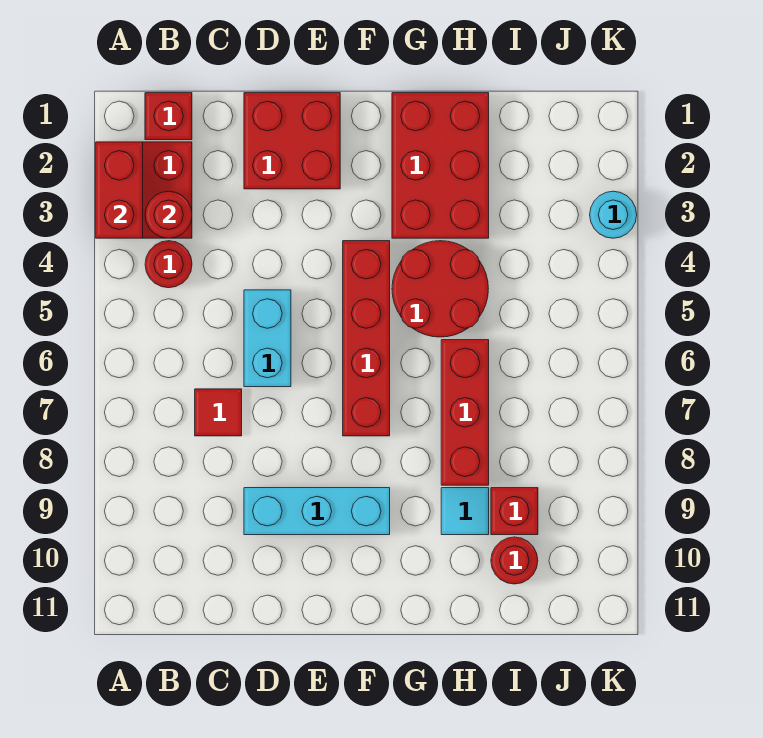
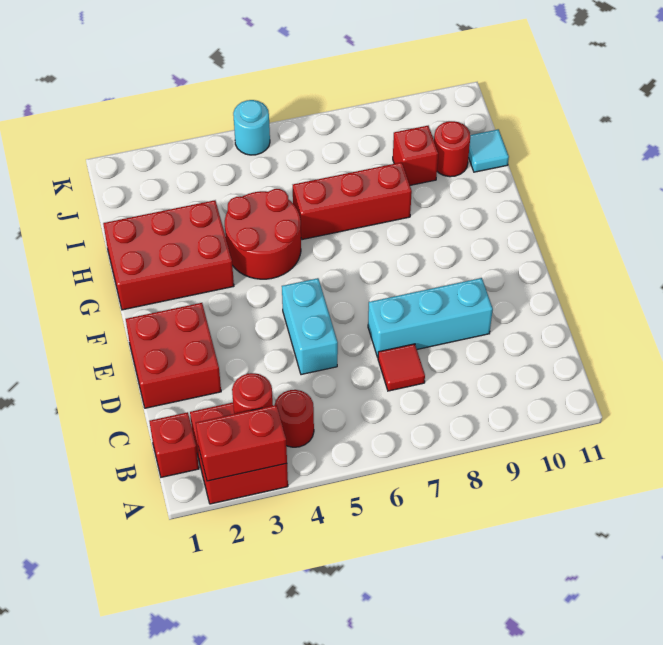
cyan brick D5:D6 level 1 -> cyan brick D5:E5 level 1
cyan brick D9:F9 level 1 -> cyan brick D7:D9 level 1
red brick F4:F7 level 1 -> none
cyan tile H9 level 1 -> cyan tile I11 level 1
cyan round brick K3 level 1 -> cyan round brick K5 level 1

